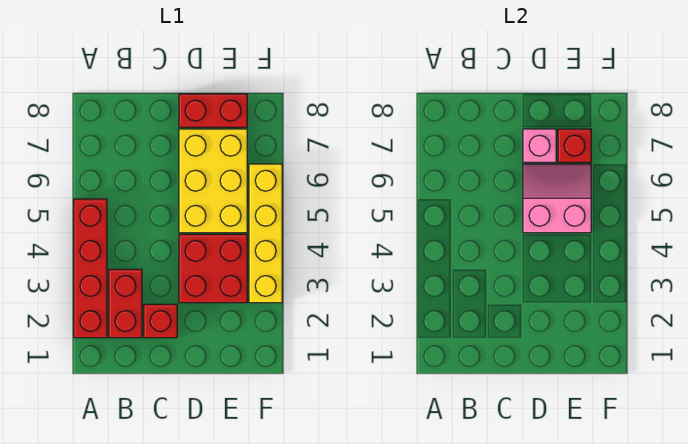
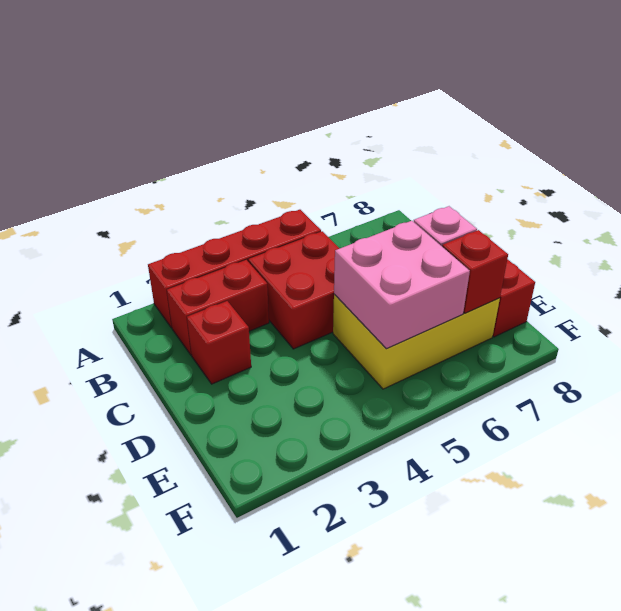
red brick D3:E4 level 1 -> red brick B4:C5 level 1
pink slope D5:E6 level 2 top 5 -> pink brick D5:E6 level 2
yellow brick F3:F6 level 1 -> none

